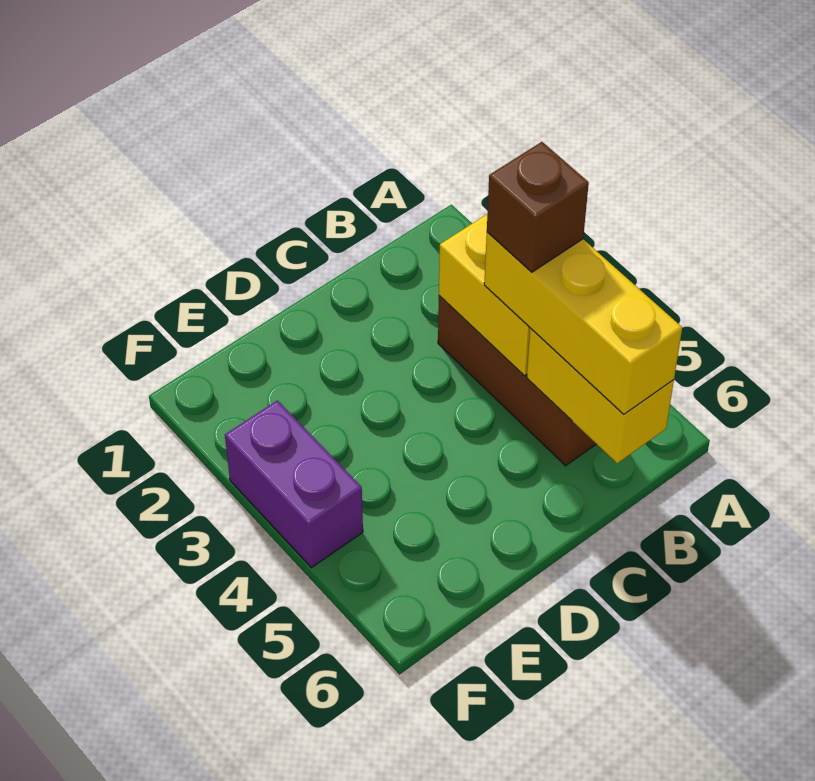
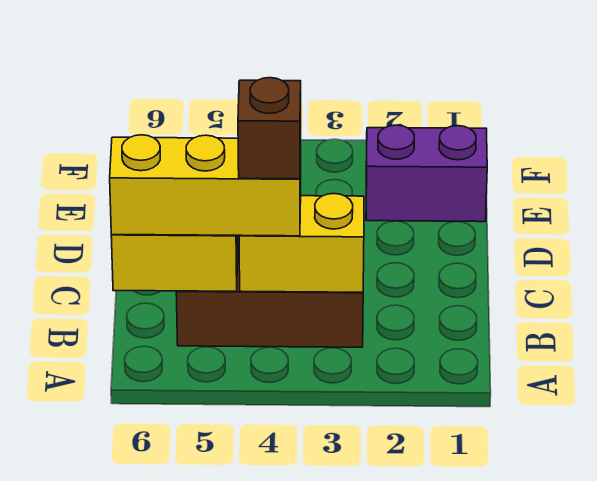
purple brick F3:F4 level 1 -> purple brick E1:E2 level 1

